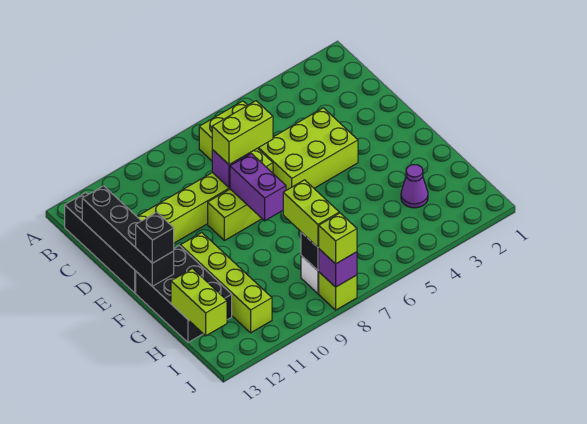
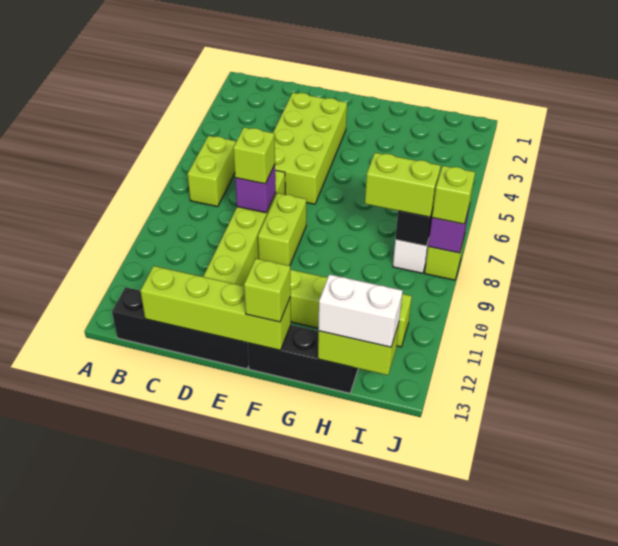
black brick C13:F13 level 2 -> lime brick C13:F13 level 2
lime brick D4:E6 level 1 -> lime brick D3:E6 level 1
lime brick D7:D8 level 3 -> lime brick D8 level 3
purple brick E8:F8 level 2 -> none
black brick F12:H13 level 1 -> black brick F13:H13 level 1
black brick F13 level 3 -> lime brick F13 level 3
purple cone H3 level 1 -> none
none -> white brick H13:I13 level 3

